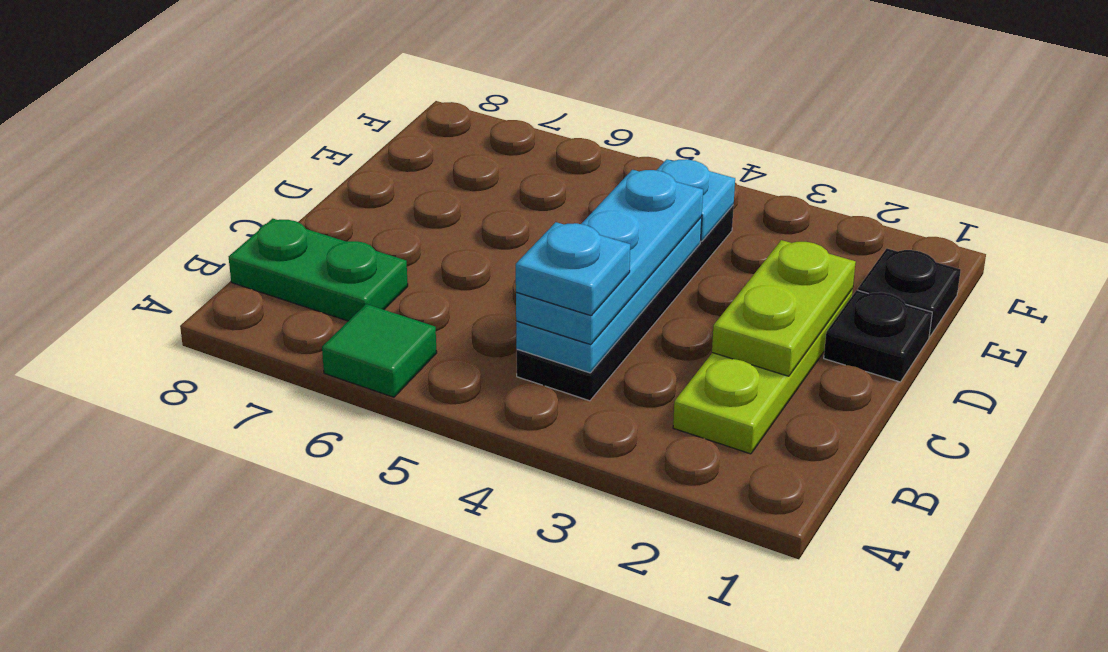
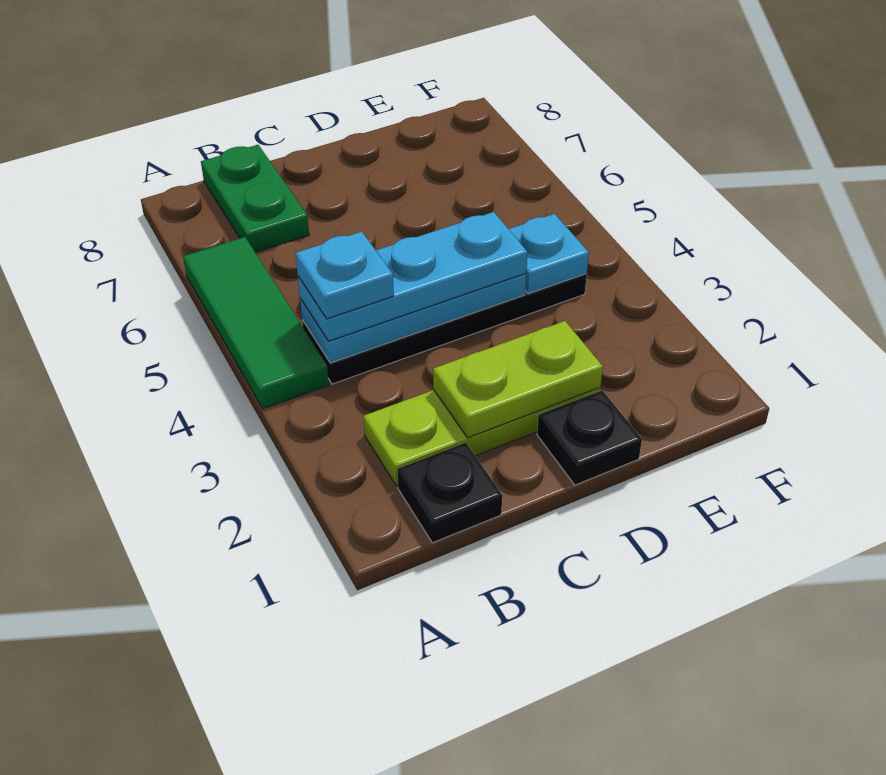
green tile A6 level 1 -> green tile A4:A6 level 1
black plate E1 level 1 -> black plate B1 level 1

